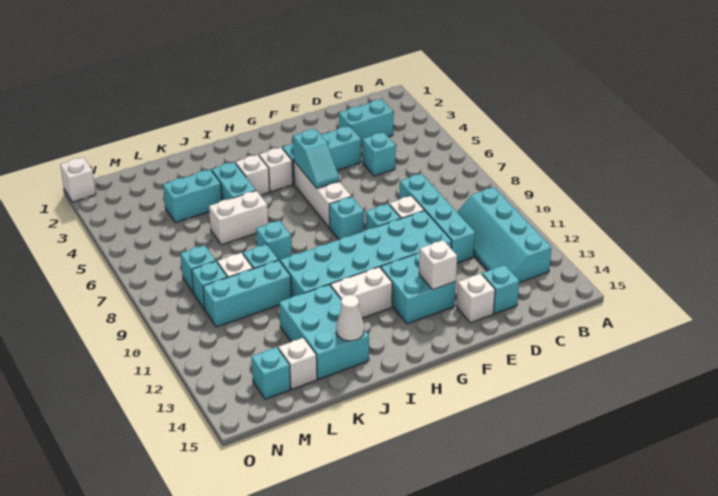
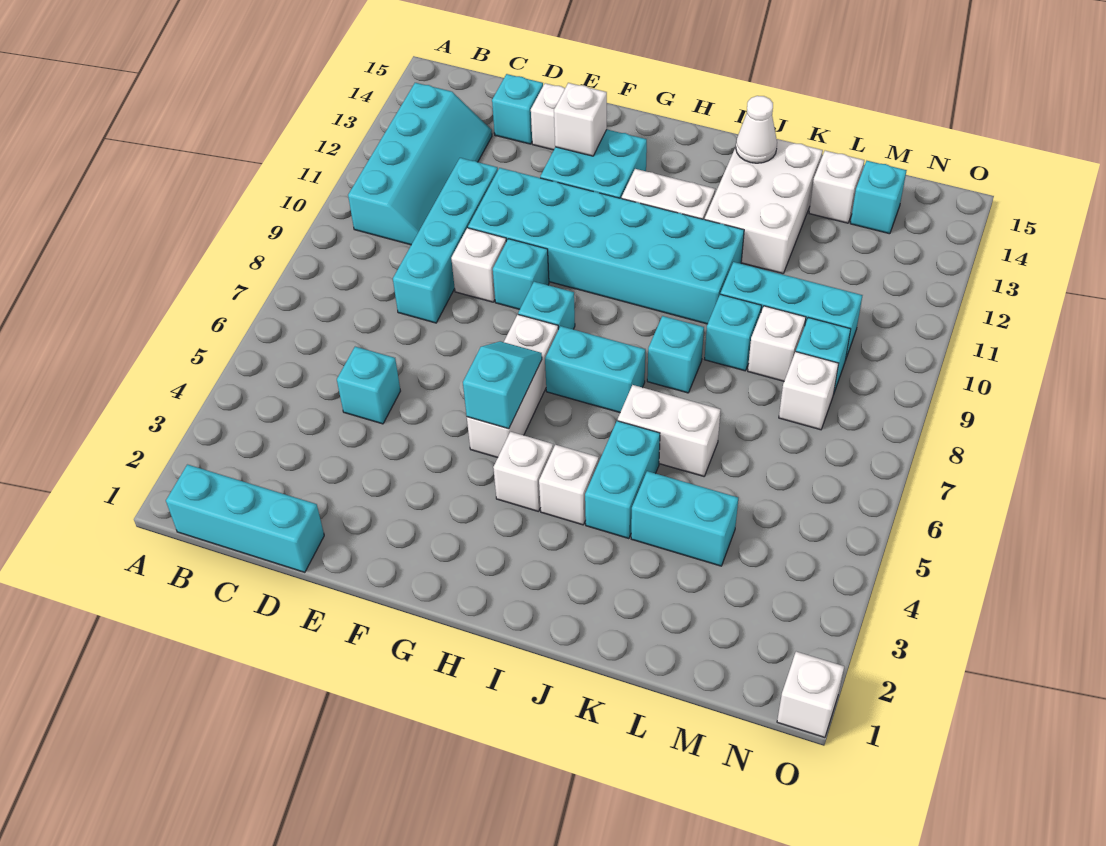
cyan brick C3:D3 level 1 -> cyan brick H7:I7 level 1
cyan brick E4:G4 level 1 -> cyan brick B1:D1 level 1
cyan brick J12:K14 level 1 -> white brick J12:K14 level 1
cyan brick M8 level 1 -> white brick M8 level 1

